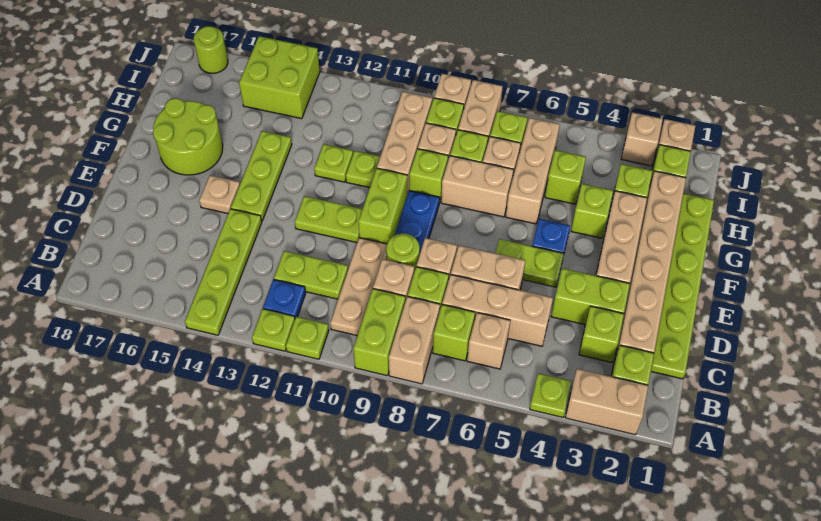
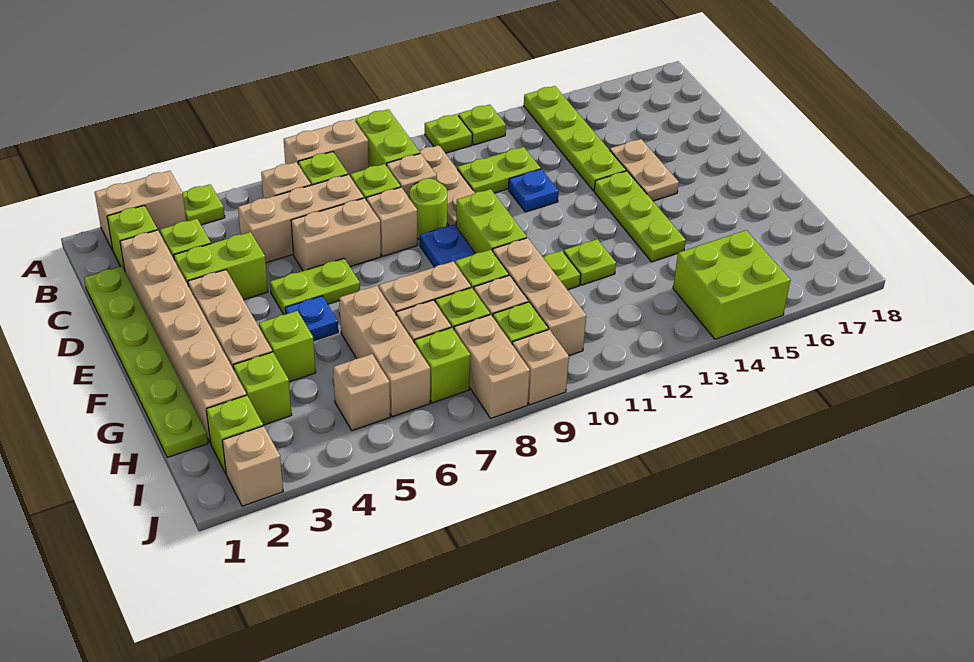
tan brick A8:B8 level 1 -> tan brick A7:A8 level 1
blue plate B12 level 1 -> blue plate D12 level 1
lime plate E11:E12 level 1 -> none
tan plate E15 level 1 -> tan plate D15:E15 level 1
lime round brick F16:G17 level 1 -> none
lime brick H5 level 1 -> none
tan brick J3 level 1 -> tan brick I5 level 1
lime round brick J17 level 1 -> none

